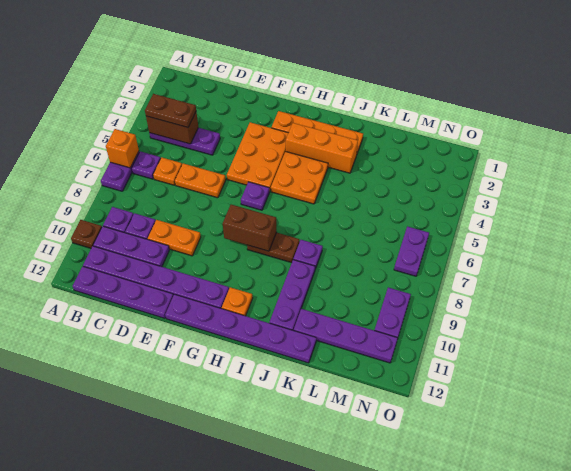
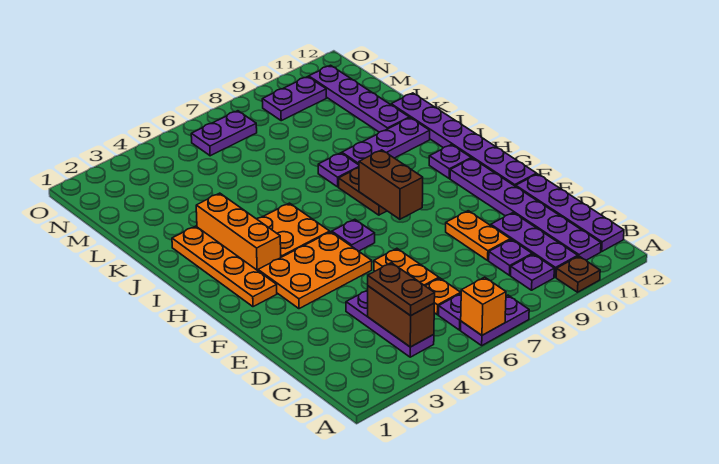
orange plate H11 level 1 -> purple plate H11 level 1

